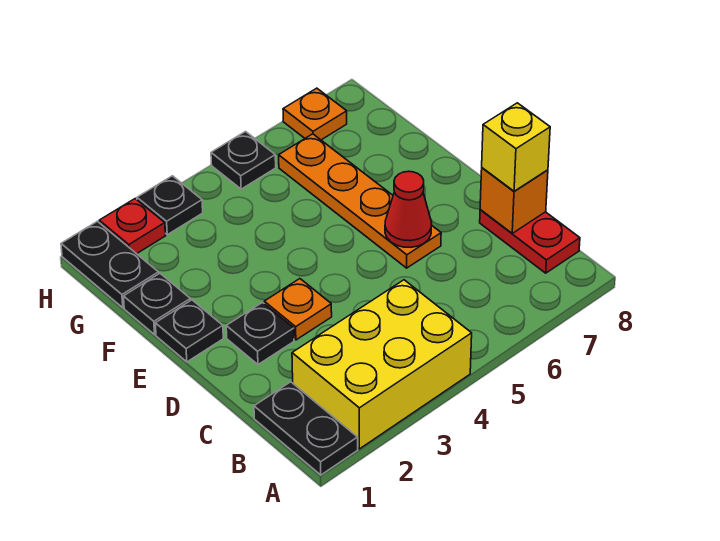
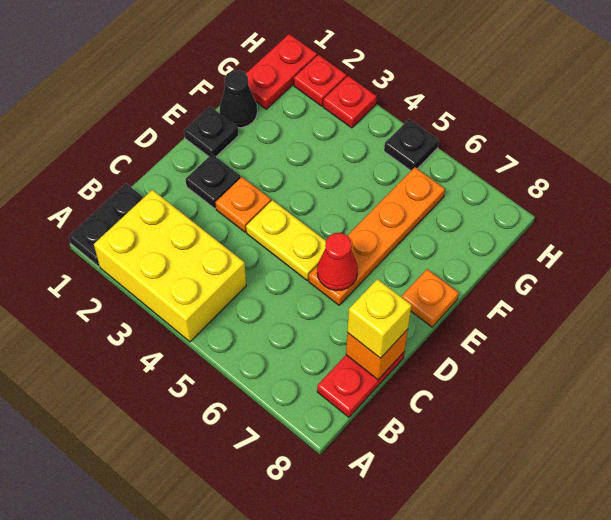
none -> yellow plate D4:D5 level 1
black plate F1 level 1 -> black cone F1 level 1
black plate G1:H1 level 1 -> red plate G1:H1 level 1
black plate H3 level 1 -> red plate H3 level 1
orange plate H7 level 1 -> orange plate E8 level 1

